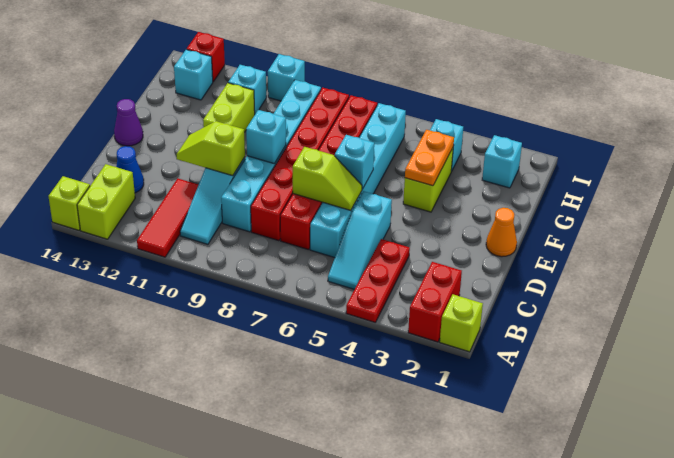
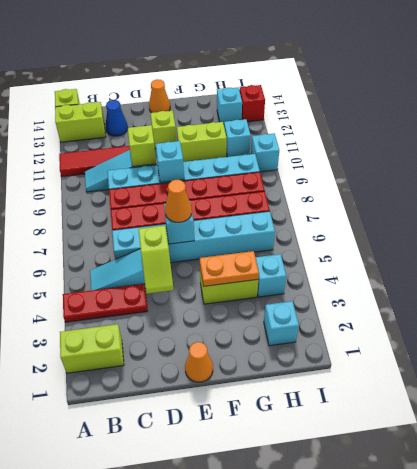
lime brick A1 level 1 -> lime brick E12 level 1
red brick A2:B2 level 1 -> lime brick A2:B2 level 1
lime slope D6:D7 level 2 top 7 -> lime slope D4:D5 level 2 top 5
none -> orange cone E6 level 3
purple cone E14 level 1 -> orange cone E14 level 1

